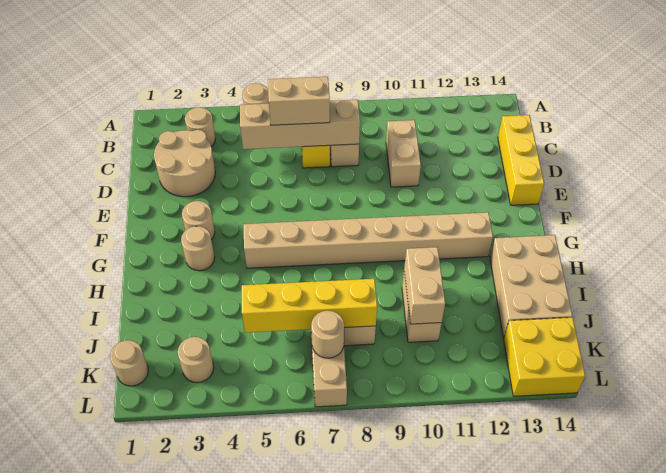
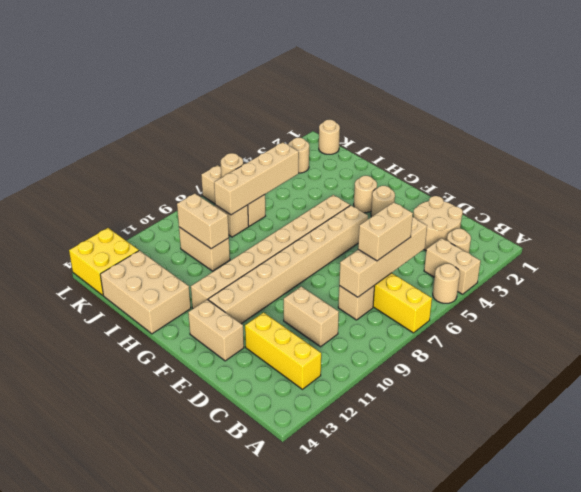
none -> tan brick A4:B4 level 1
yellow brick C14:E14 level 1 -> yellow brick B12:D12 level 1
none -> tan brick E13:F13 level 1
none -> tan brick F5:F12 level 1
yellow brick J5:J8 level 2 -> tan brick J5:J8 level 2

